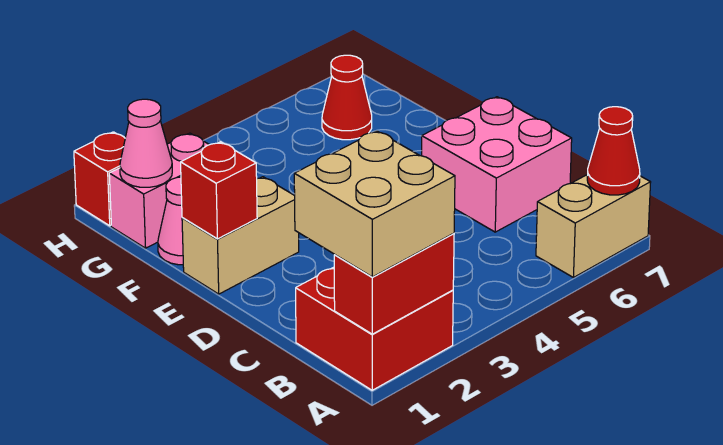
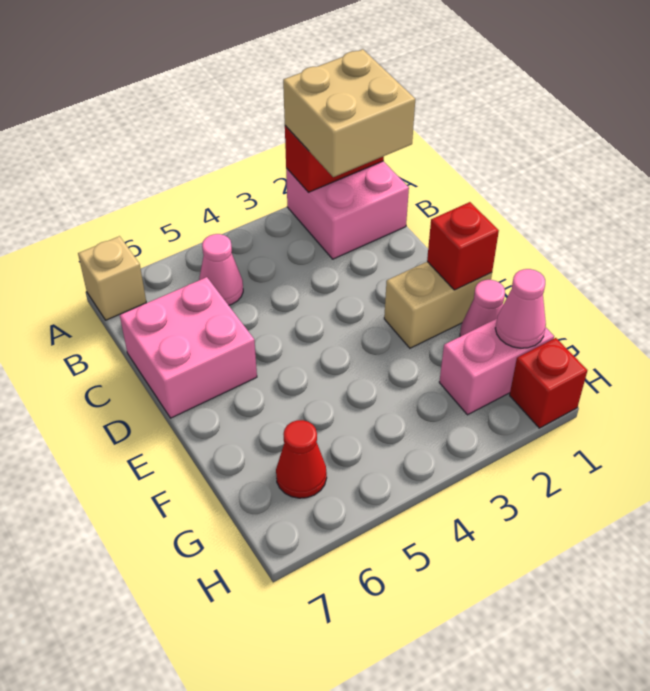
red brick A1:B2 level 1 -> pink brick A1:B2 level 1
tan brick A6:A7 level 1 -> tan brick A7 level 1
red cone A7 level 2 -> none
none -> pink cone B5 level 1

